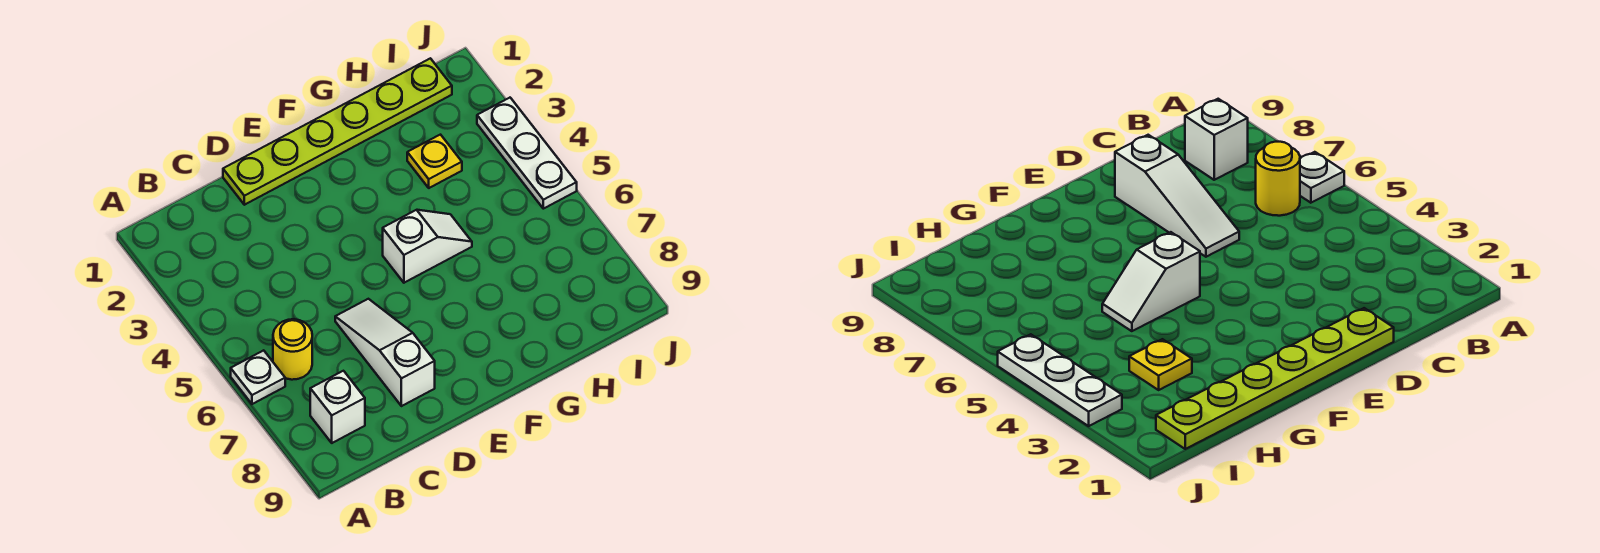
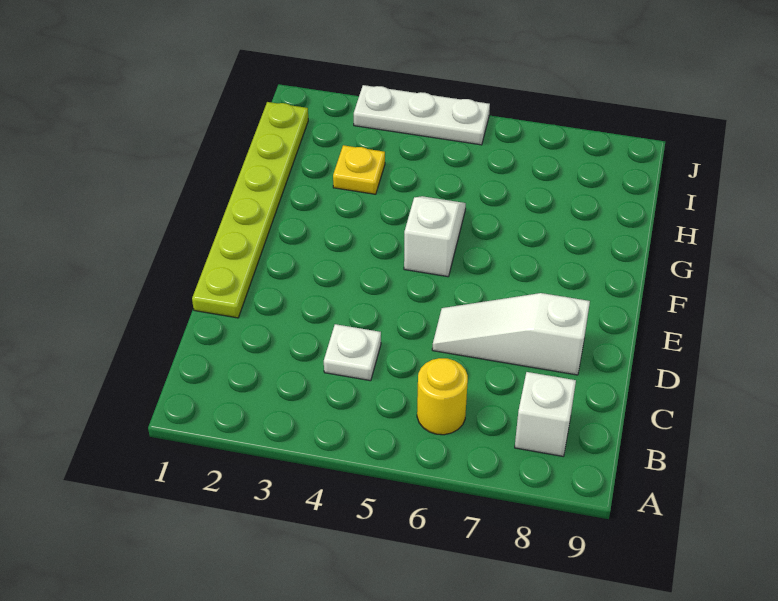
white plate A6 level 1 -> white plate C4 level 1

